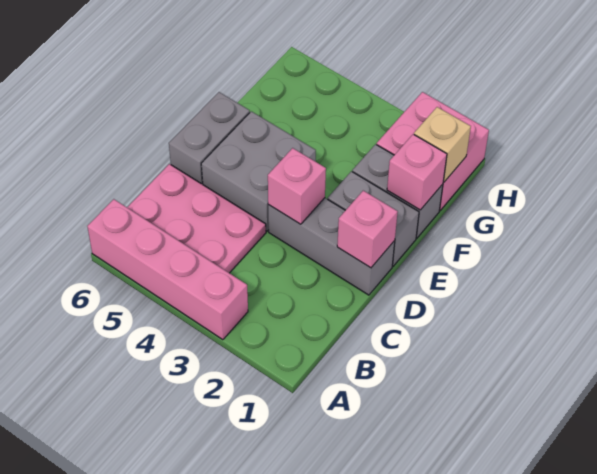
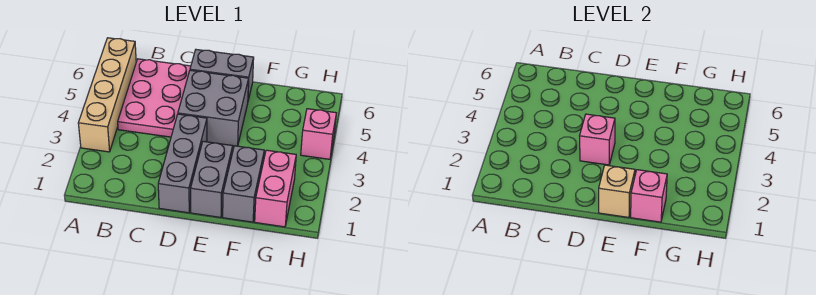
pink brick A3:A6 level 1 -> tan brick A3:A6 level 1
pink brick D1 level 2 -> pink brick H4 level 1
pink brick G1:H2 level 1 -> pink brick G1:G2 level 1
tan brick G1 level 2 -> tan brick E1 level 2

